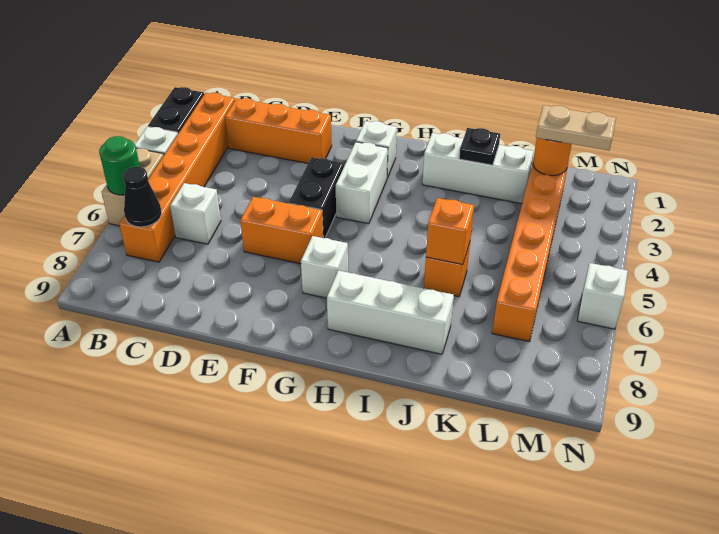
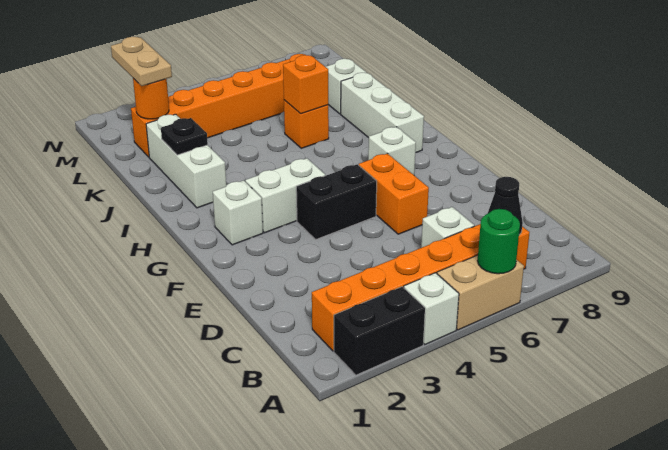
orange brick C2:E2 level 1 -> none
white brick N6 level 1 -> white brick K8 level 1

